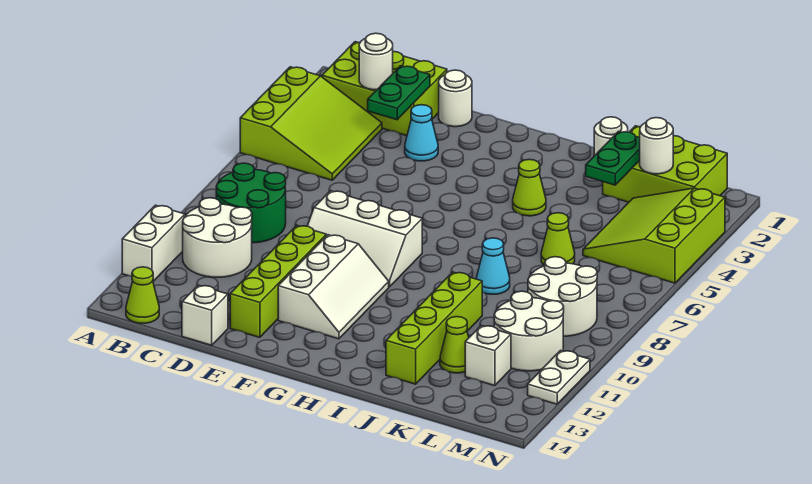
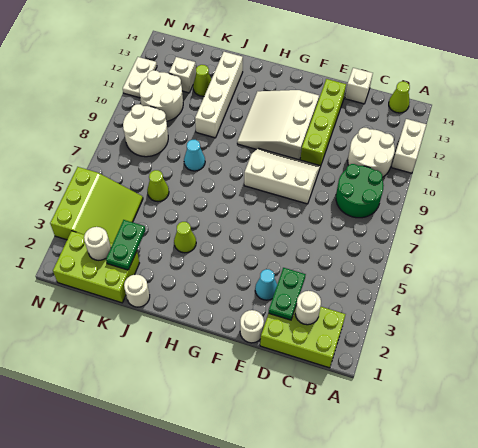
lime slope A3:C5 level 1 top A -> none
white slope F10:G12 level 1 top F -> white slope F10:H12 level 1 top F
lime brick J10:J13 level 1 -> white brick J10:J13 level 1

